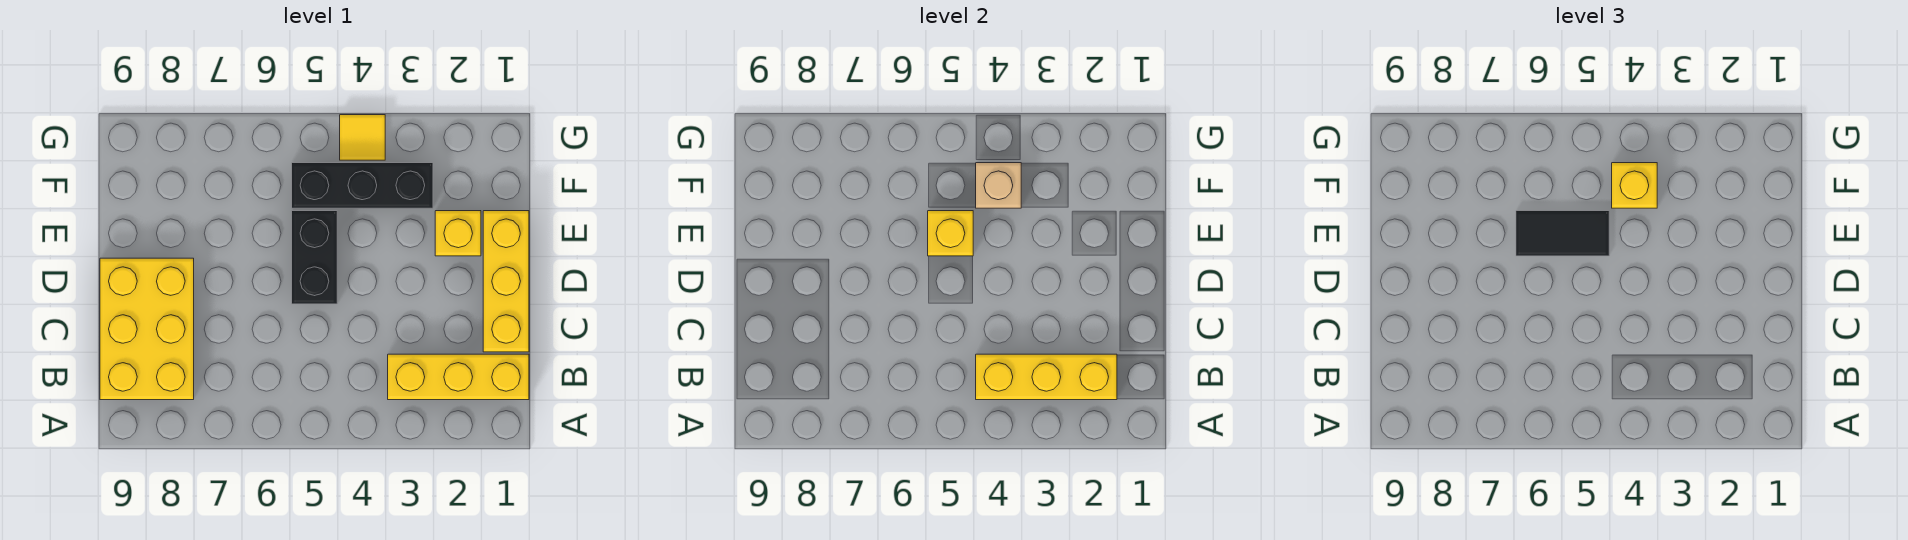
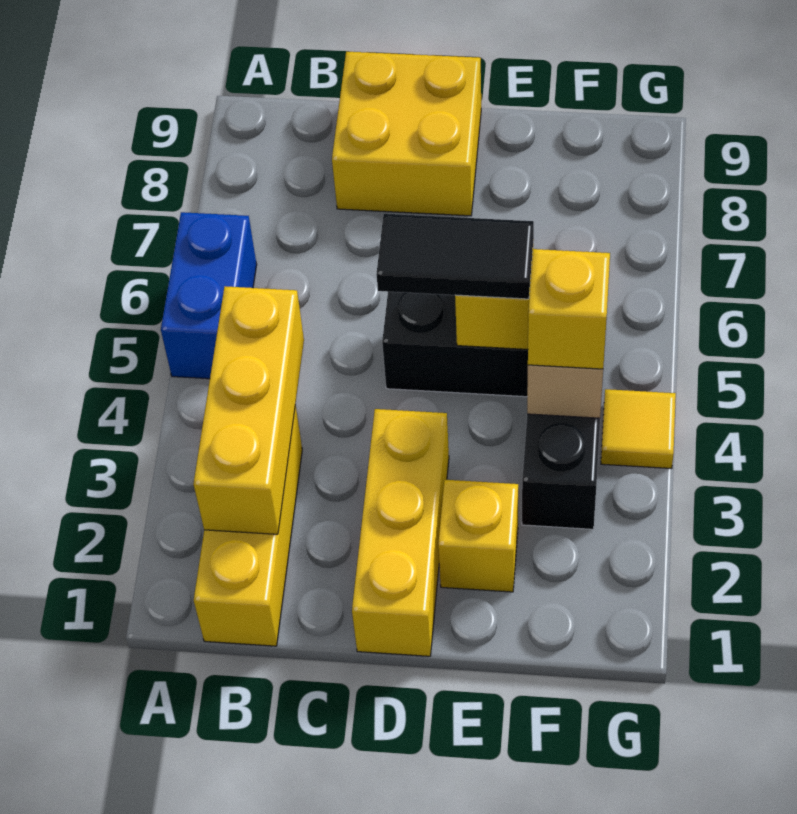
none -> blue brick A5:A6 level 1
yellow brick B8:D9 level 1 -> yellow brick C8:D9 level 1
yellow brick C1:E1 level 1 -> yellow brick D1:D3 level 1
black tile E5:E6 level 3 -> black tile D5:E5 level 3

